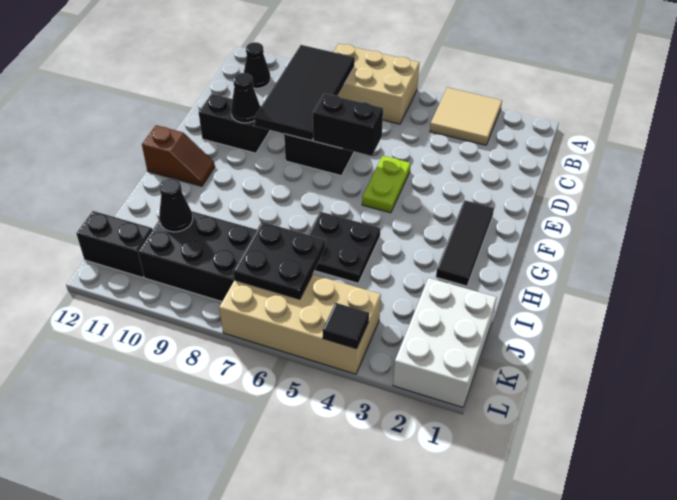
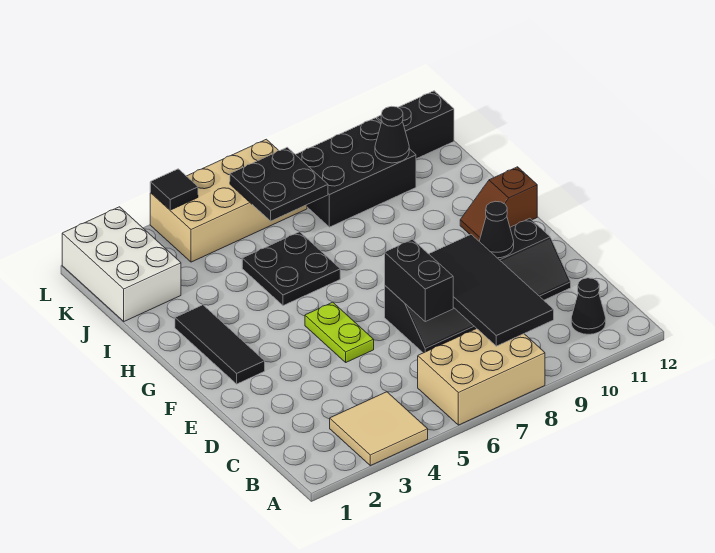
black brick E6:E7 level 2 -> black brick D7:E7 level 2

